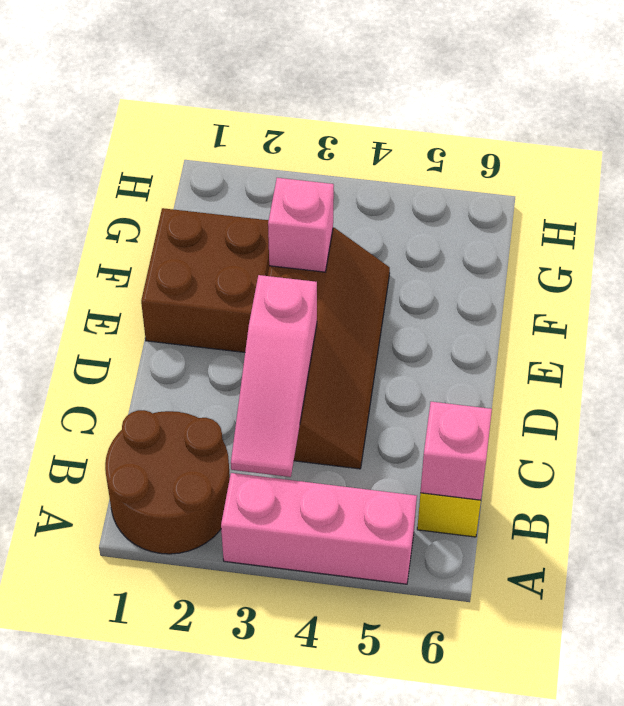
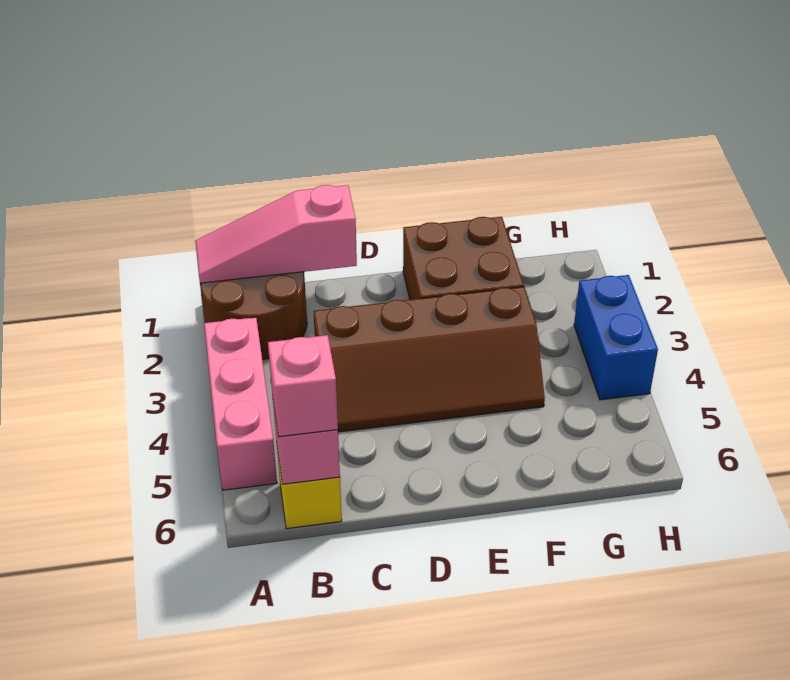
pink slope B3:D3 level 2 top D -> pink slope A1:C1 level 2 top C
pink brick F3 level 2 -> pink brick B6 level 3
none -> blue brick H3:H4 level 1

